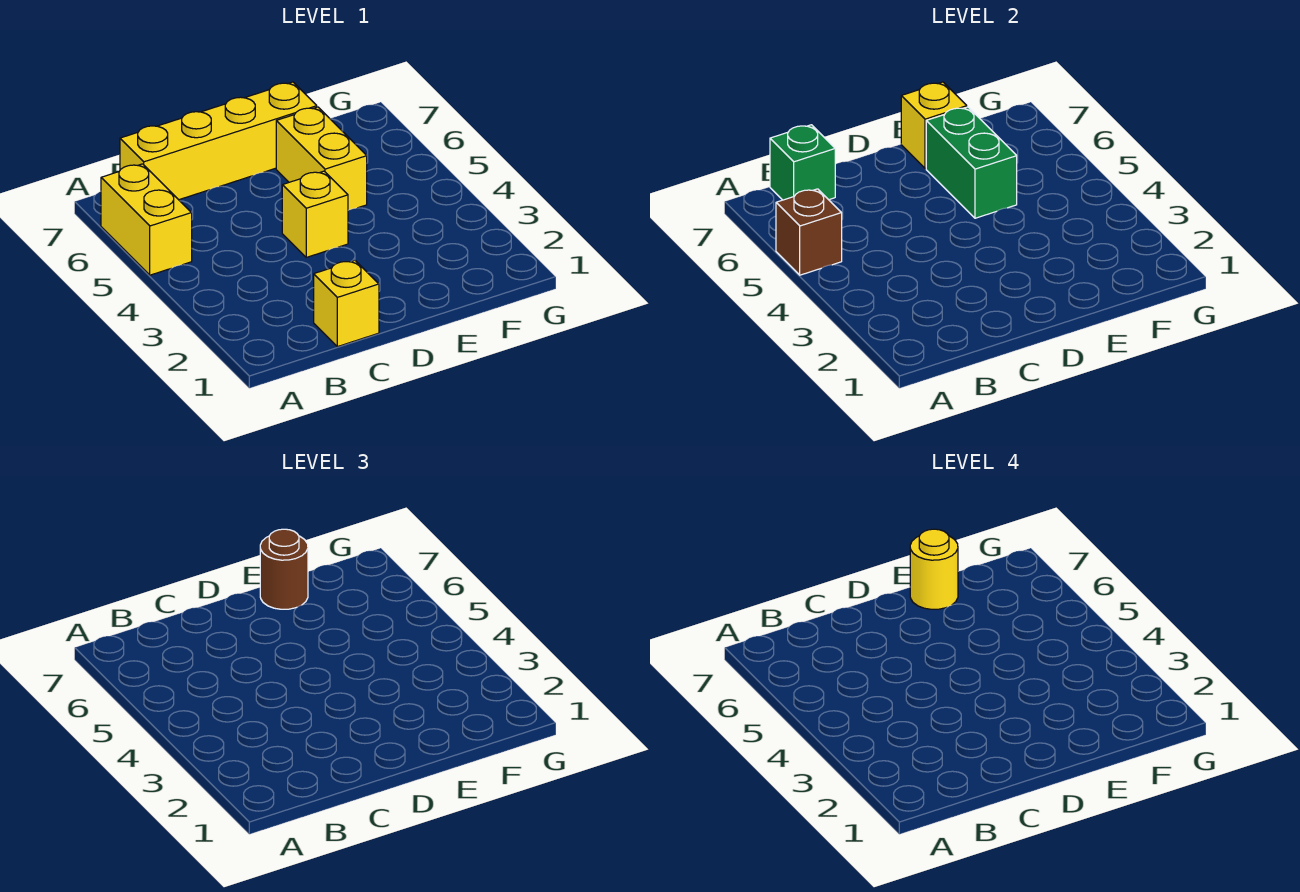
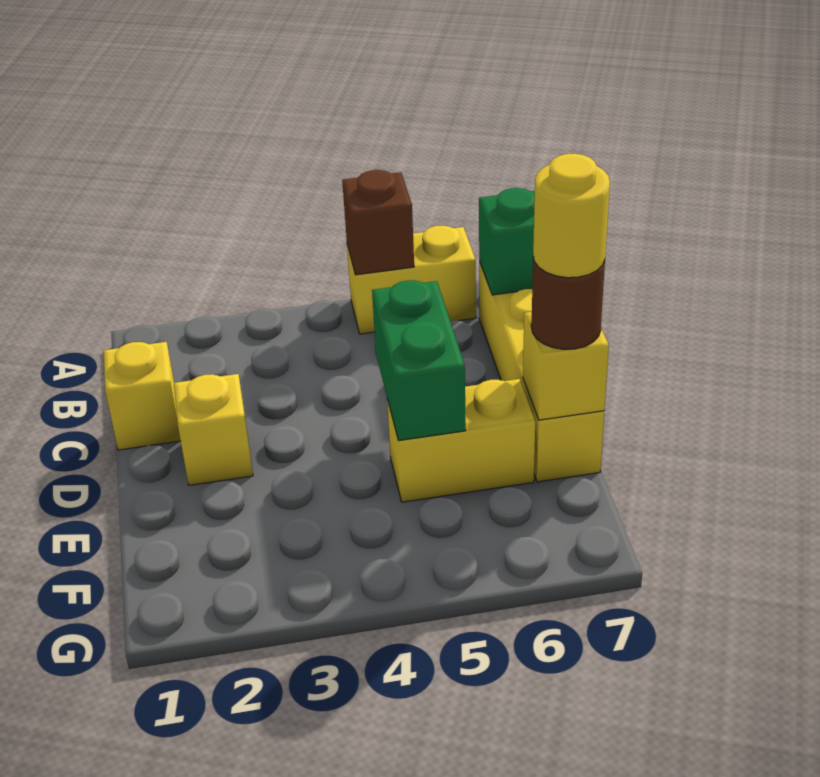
yellow brick D4 level 1 -> yellow brick D2 level 1
green brick E5:E6 level 2 -> green brick D5:E5 level 2

